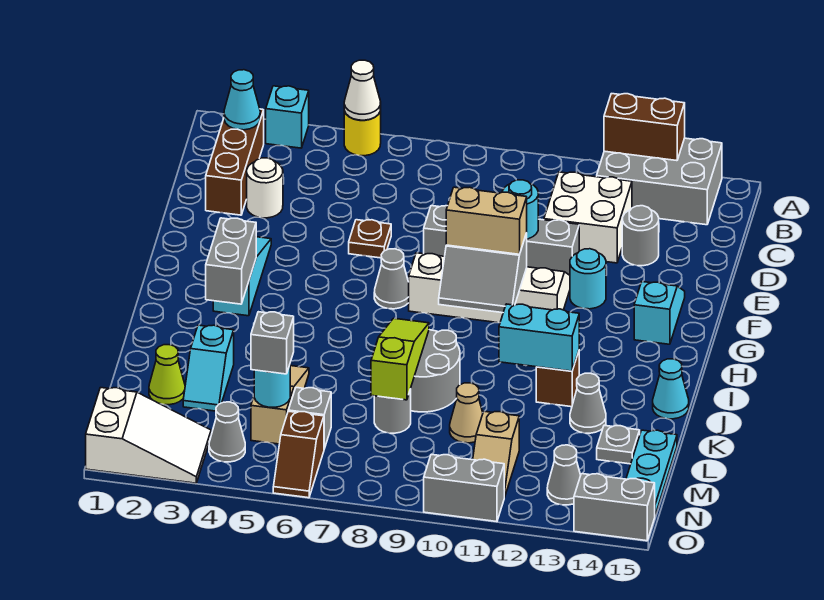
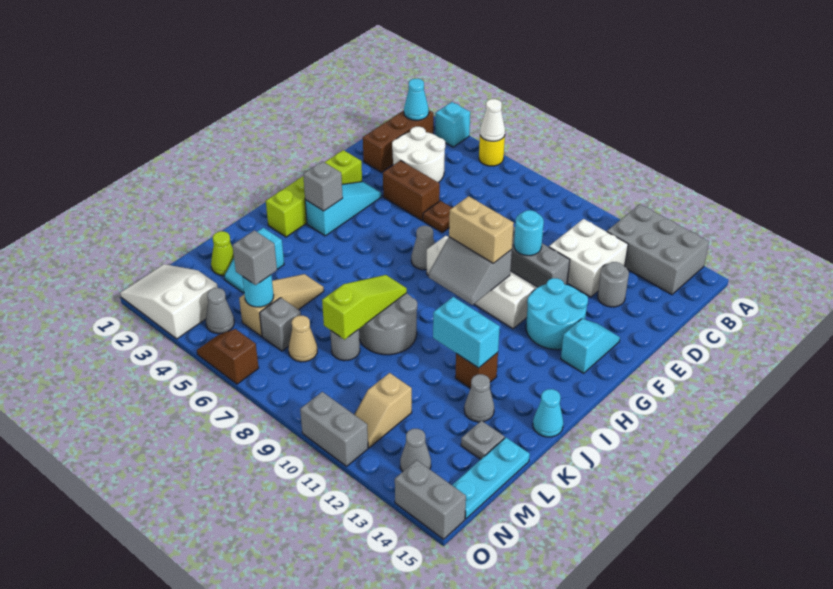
brown brick A12:A13 level 2 -> brown brick E4:E5 level 1
white round brick D3 level 1 -> white round brick C3:D4 level 1
none -> lime brick F2:I2 level 1
cyan round brick F12 level 1 -> cyan round brick F12:G13 level 1
grey brick H3:I3 level 2 -> grey brick H3 level 2
tan cone L10 level 1 -> tan cone M7 level 1
white slope N1:O3 level 1 top 1 -> white slope N1:O3 level 1 top 3
brown slope N6:O6 level 1 top N -> brown slope O5:O6 level 1 top 6

